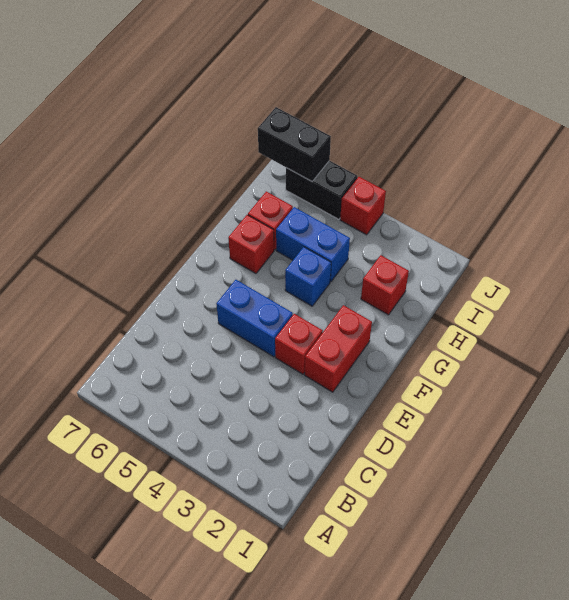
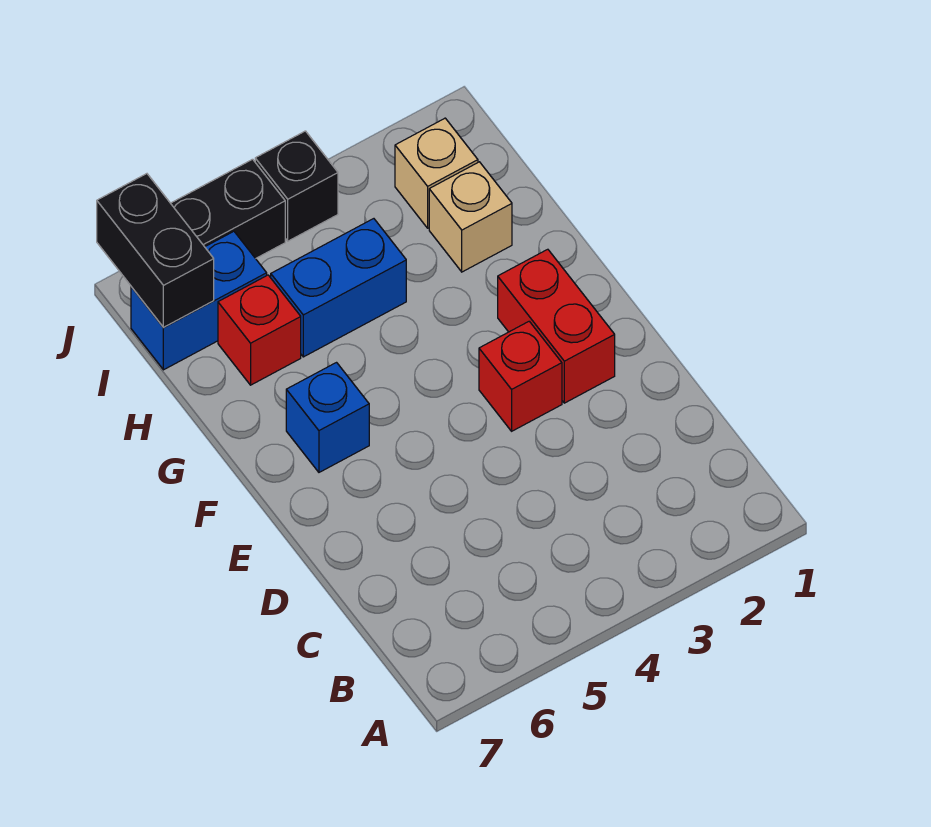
blue brick E4:E5 level 1 -> blue brick I6:I7 level 1
blue brick G4 level 1 -> blue brick F6 level 1
red brick G6 level 1 -> none
red brick H2 level 1 -> tan brick H2 level 1
none -> tan brick I2 level 1
red brick J4 level 1 -> black brick J4 level 1
black brick J6:J7 level 2 -> black brick I7:J7 level 2

